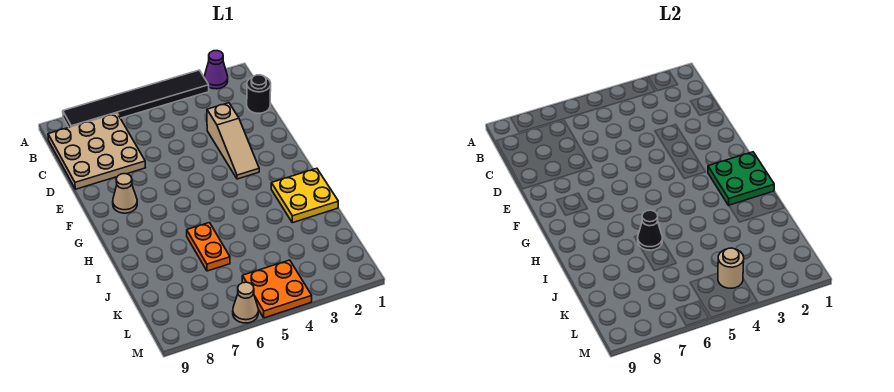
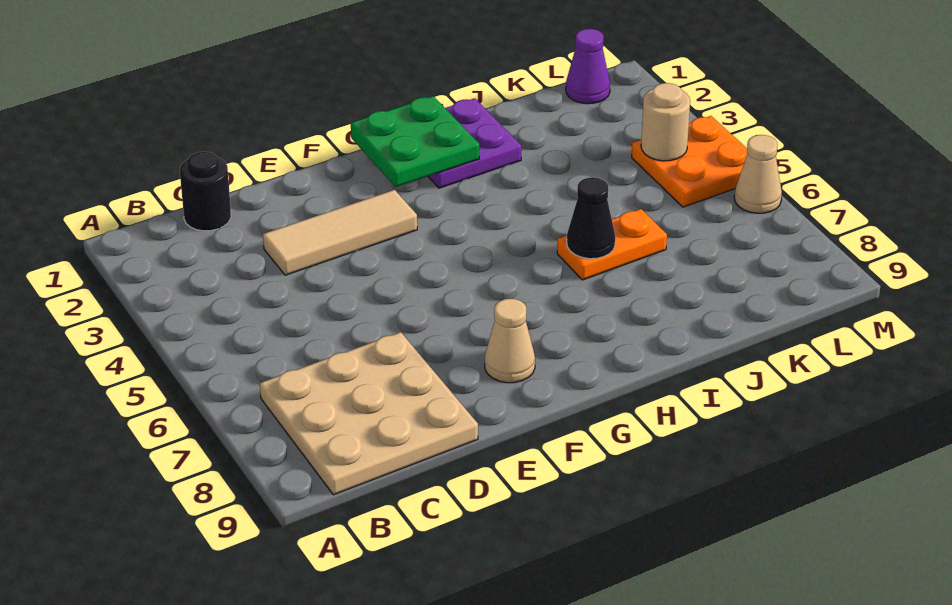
purple cone A2 level 1 -> purple cone L1 level 1
black tile A3:A8 level 1 -> none
tan slope D3:F3 level 1 top D -> tan tile D3:F3 level 1
yellow plate H1:I2 level 1 -> purple plate H1:I2 level 1

